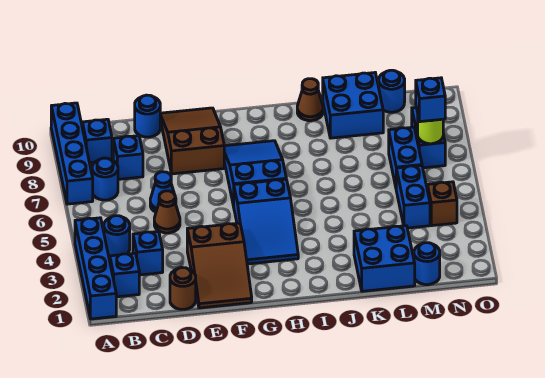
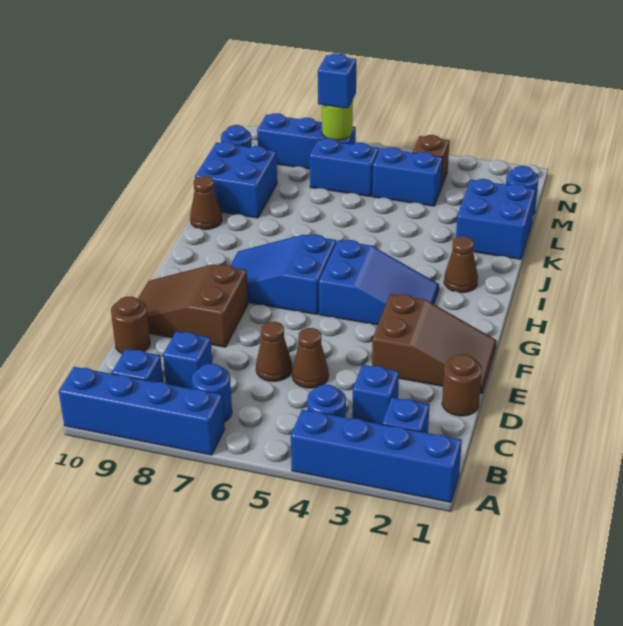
blue cone D6 level 1 -> brown cone D6 level 1
blue round brick D10 level 1 -> brown round brick D10 level 1
none -> brown cone I2 level 1
blue brick N7:N8 level 1 -> blue brick N7:N9 level 1

